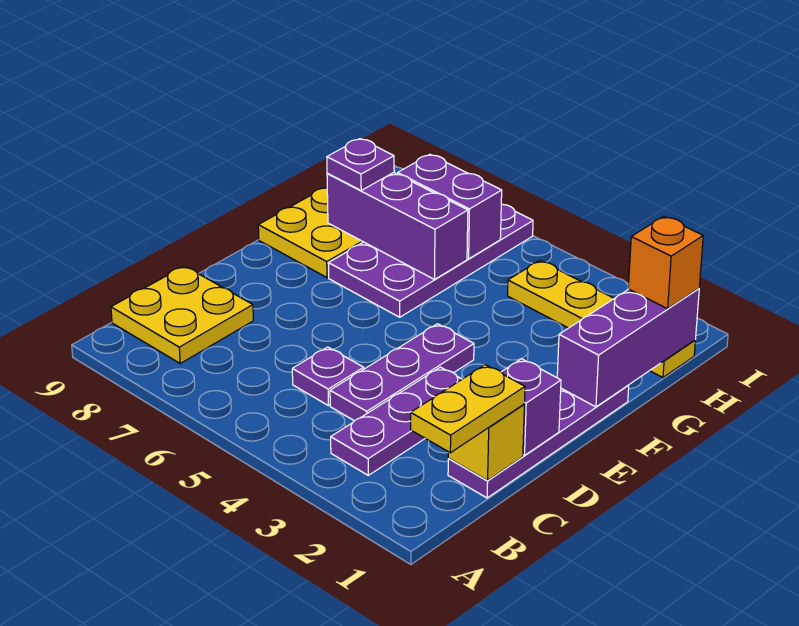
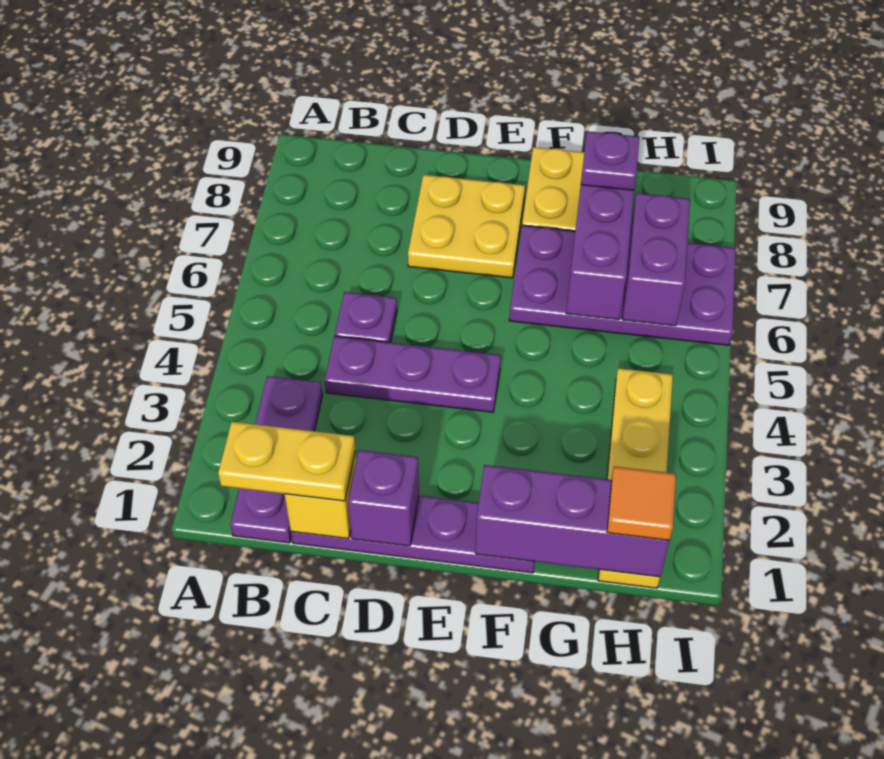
purple plate B3:D3 level 1 -> purple plate B1:B3 level 1
yellow plate B8:C9 level 1 -> yellow plate D7:E8 level 1
orange brick H1 level 3 -> orange tile H1 level 3

